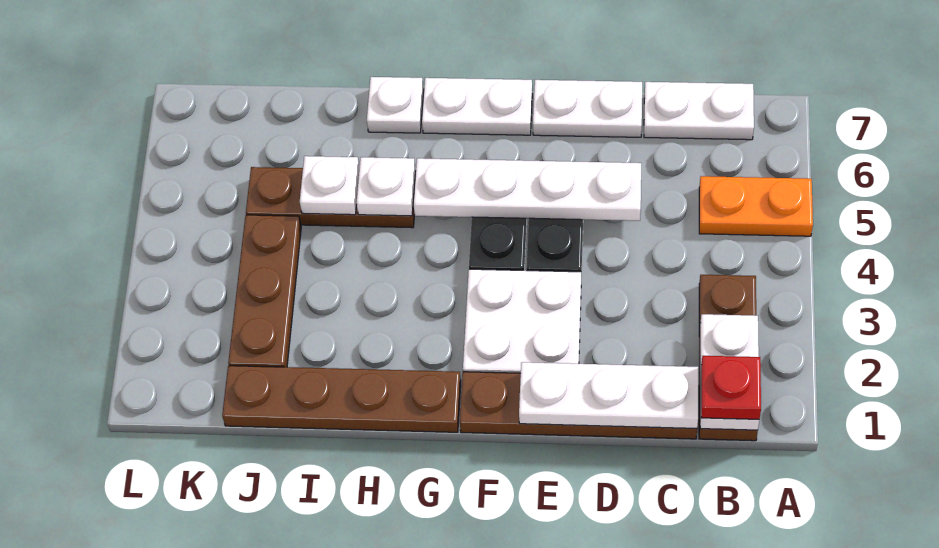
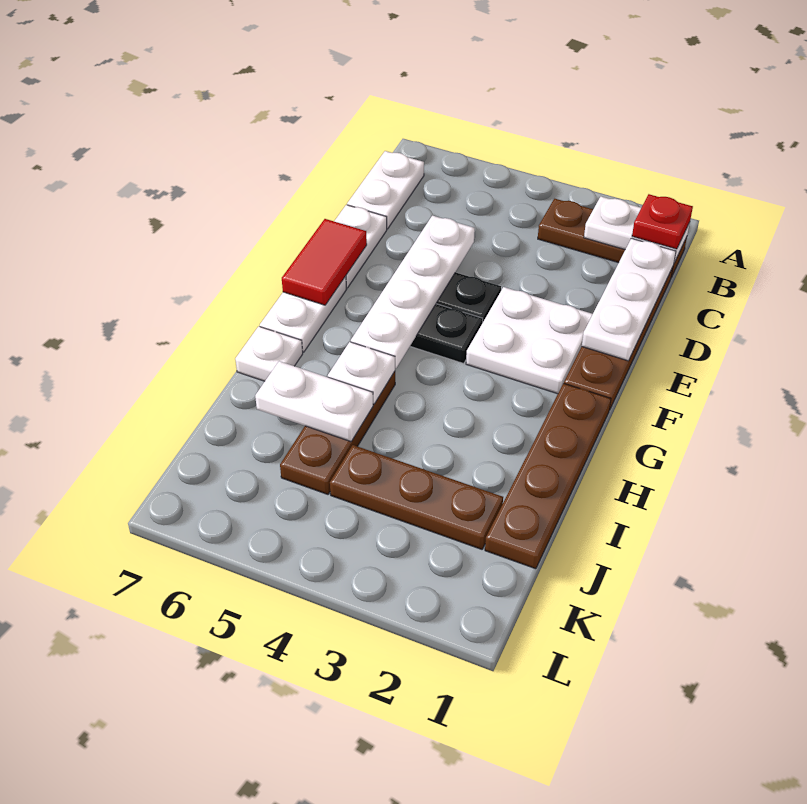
orange plate A5:B5 level 1 -> none
none -> red tile E7:F7 level 2
white plate I5 level 2 -> white plate I5:I6 level 2

